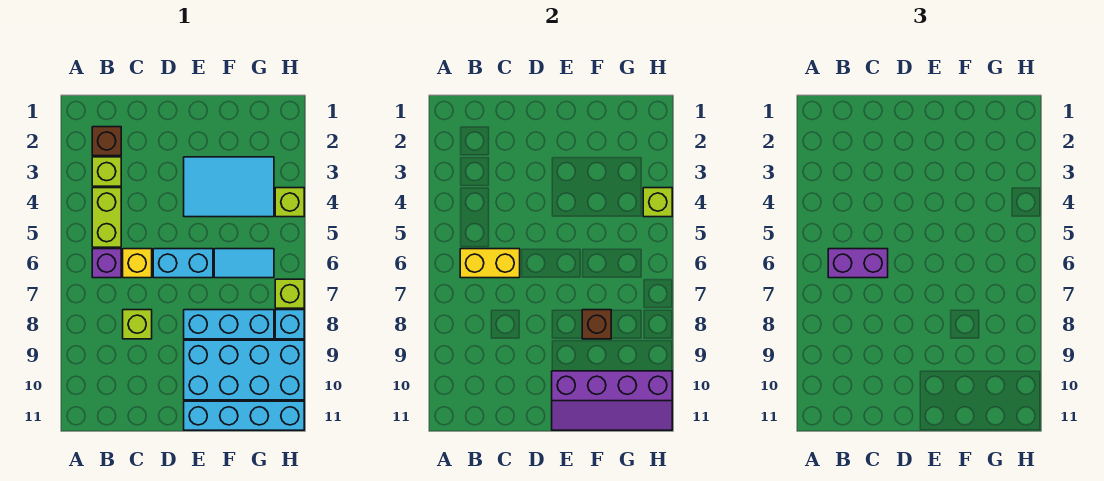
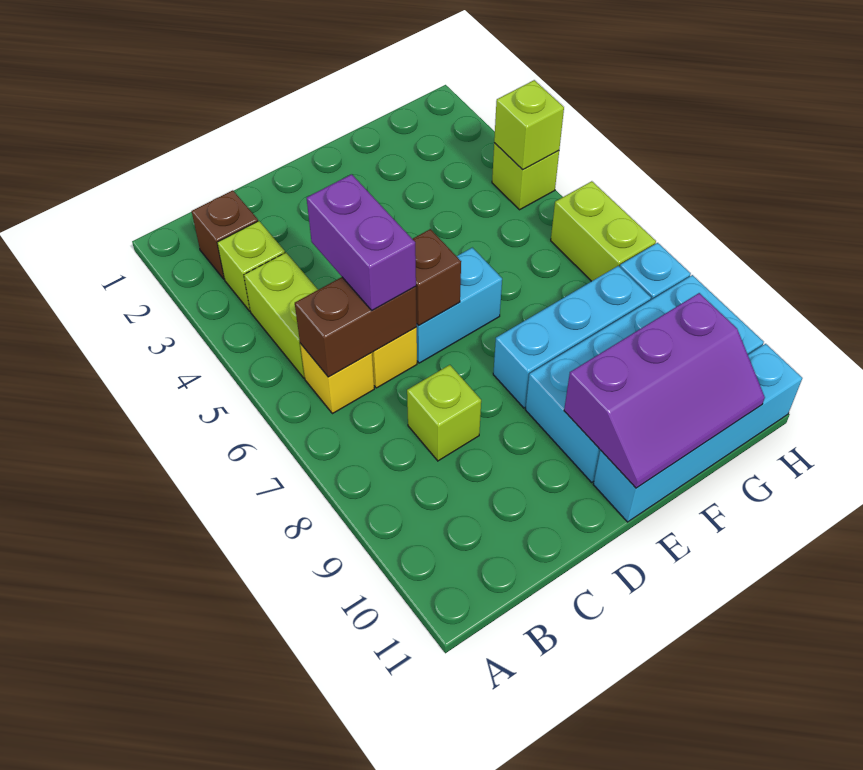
purple brick B6 level 1 -> yellow brick B6 level 1
yellow brick B6:C6 level 2 -> brown brick B6:C6 level 2
purple brick B6:C6 level 3 -> purple brick C5:C6 level 3
cyan tile E3:G4 level 1 -> none
purple slope E10:H11 level 2 top 10 -> purple slope E10:G11 level 2 top 10
cyan tile F6:G6 level 1 -> none
brown brick F8 level 2 -> brown brick D6 level 2
lime brick H7 level 1 -> lime brick H6:H7 level 1

